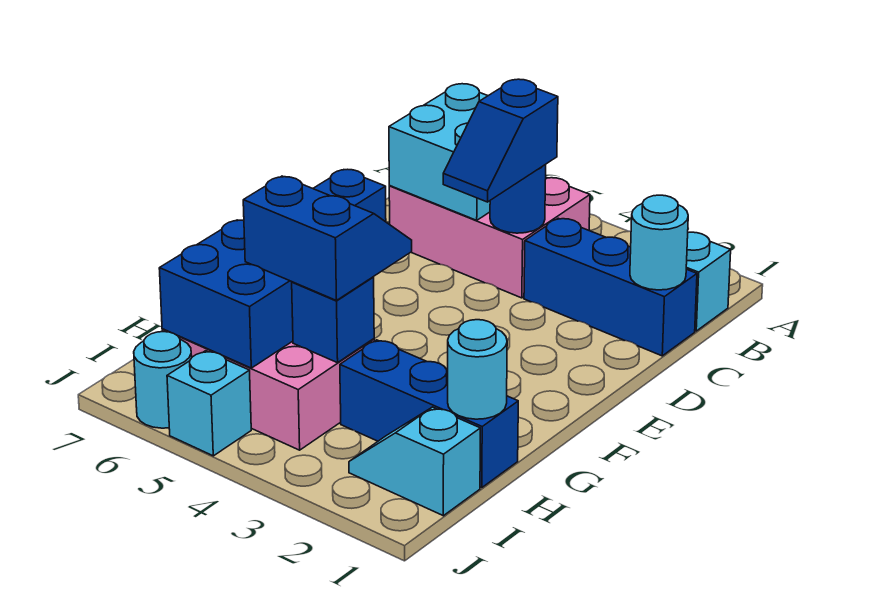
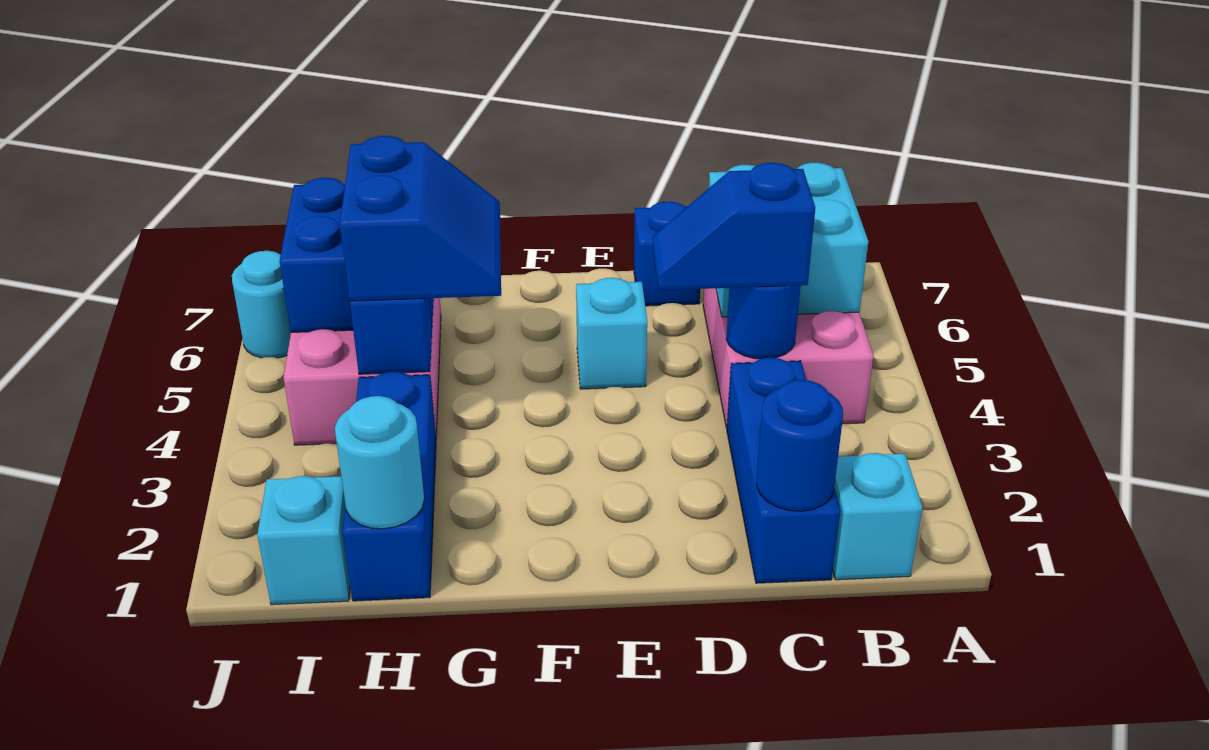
cyan round brick C1 level 2 -> blue round brick C1 level 2
cyan brick J5 level 1 -> cyan brick E5 level 1

